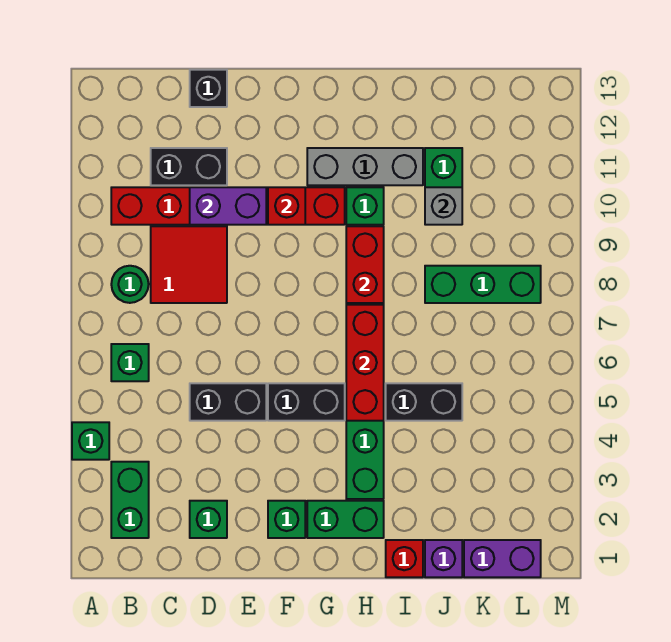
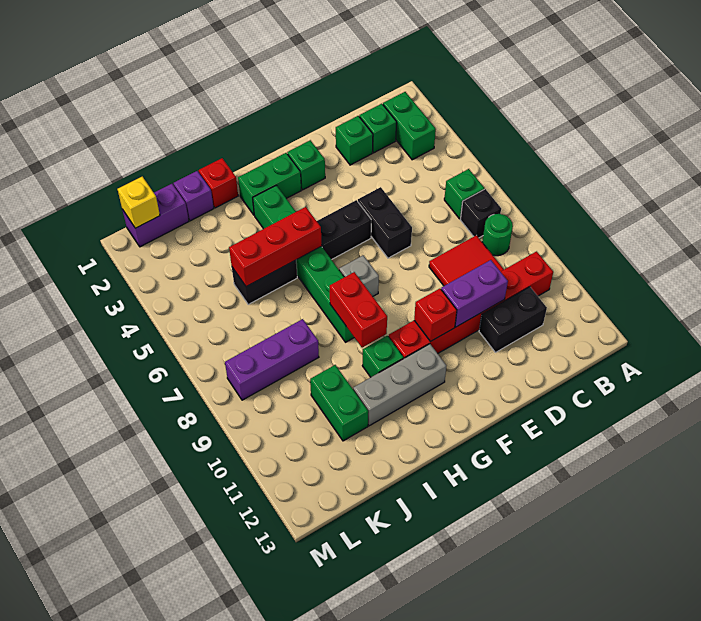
green brick A4 level 1 -> green brick C2 level 1
black brick D5:E5 level 1 -> black brick E5:E6 level 1
black brick D13 level 1 -> black brick B7 level 1
red brick H5:H7 level 2 -> red brick H5:J5 level 2
green brick J8:L8 level 1 -> purple brick J8:L8 level 1
grey brick J10 level 2 -> grey brick G7 level 1
none -> yellow brick L1 level 2

